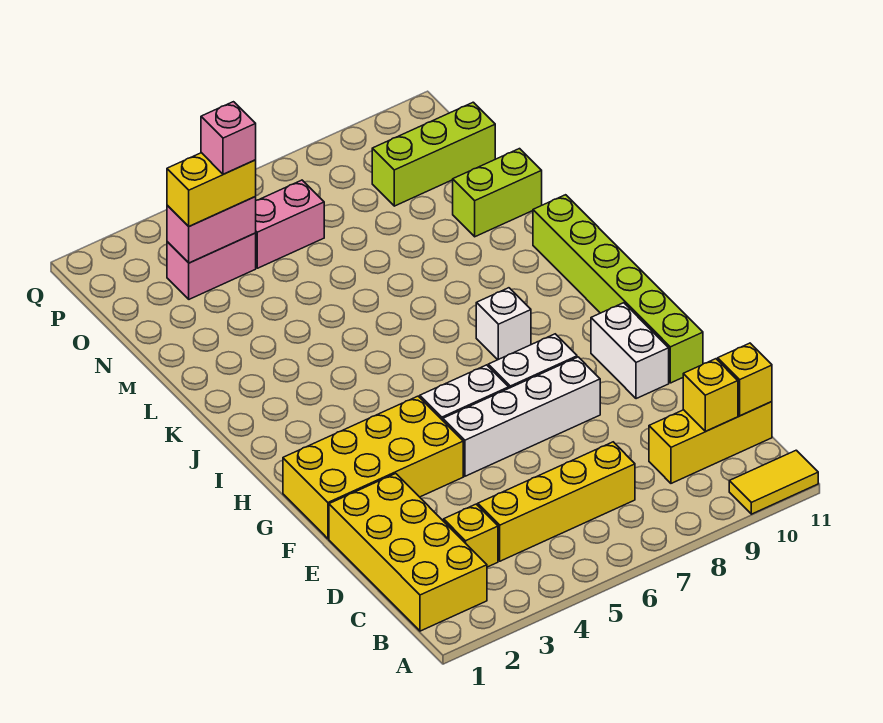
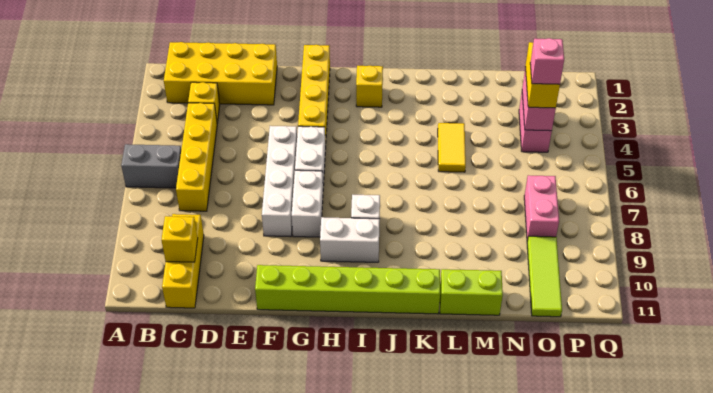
none -> grey brick A6:B6 level 1
yellow tile A10:A11 level 1 -> yellow tile L4:L5 level 1
yellow brick C11 level 2 -> yellow brick I2 level 1
yellow brick F1:G4 level 1 -> yellow brick G1:G4 level 1
white brick F10:G10 level 1 -> white brick H9:I9 level 1
lime brick M10:M11 level 1 -> lime brick L11:M11 level 1
pink brick O5:O6 level 1 -> pink brick O7:O8 level 1
lime brick O9:O11 level 1 -> lime tile O9:O11 level 1

